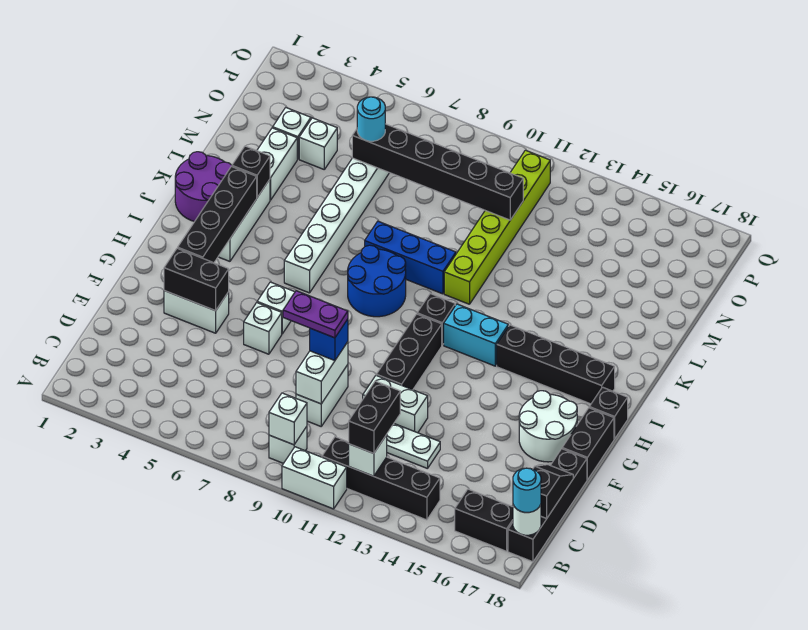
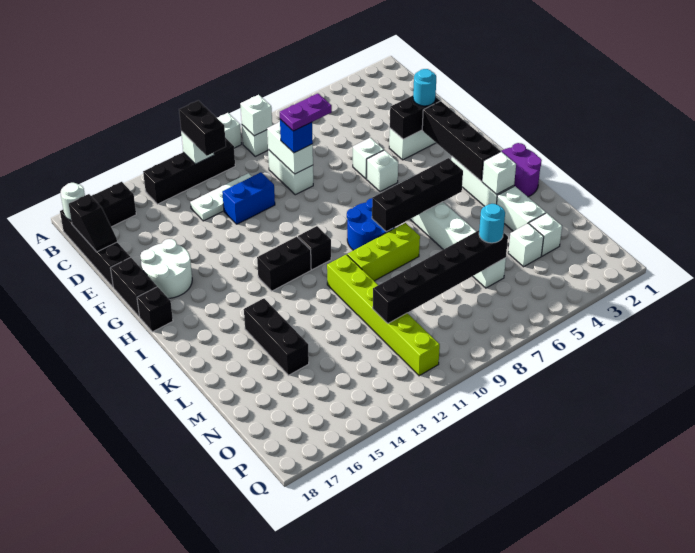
cyan round brick B18 level 3 -> cyan round brick F3 level 3
white brick E11:E12 level 1 -> blue brick E11:E12 level 1
black brick F11:H11 level 1 -> black brick K15:M15 level 1
cyan brick I12:I13 level 1 -> black brick I12:I13 level 1
black brick I14:I17 level 1 -> black brick J5:J8 level 2
black brick K3 level 2 -> white brick K3 level 2
blue brick K8:K10 level 1 -> lime brick K8:K10 level 1

